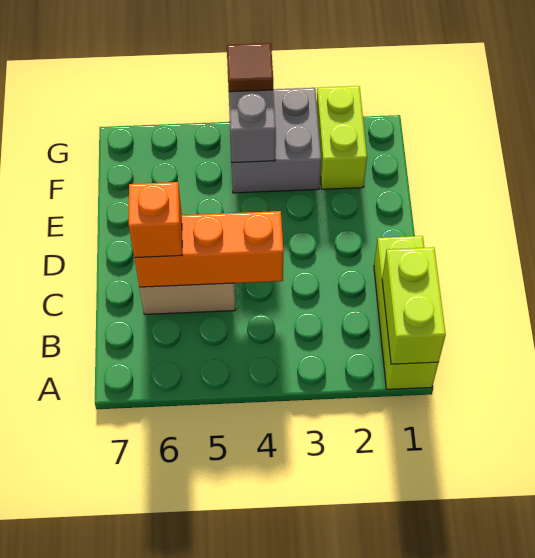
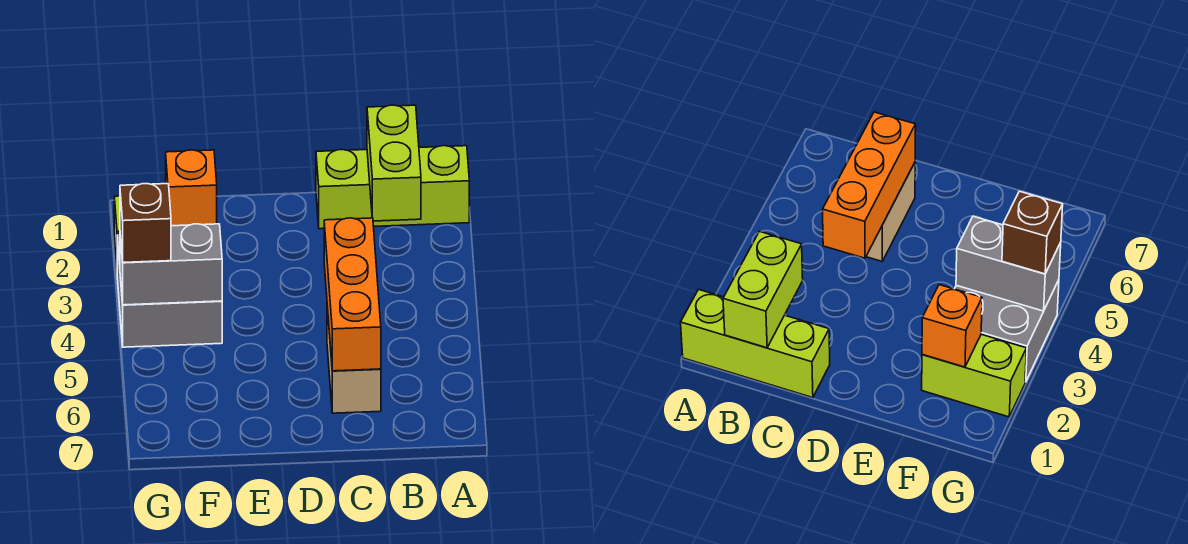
lime brick A1:B1 level 2 -> lime brick B1:B2 level 2
orange brick C6 level 3 -> orange brick F2 level 2
brown tile G4 level 3 -> brown brick G4 level 3

